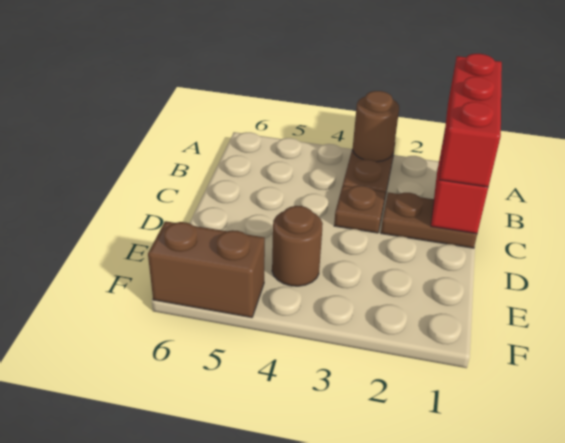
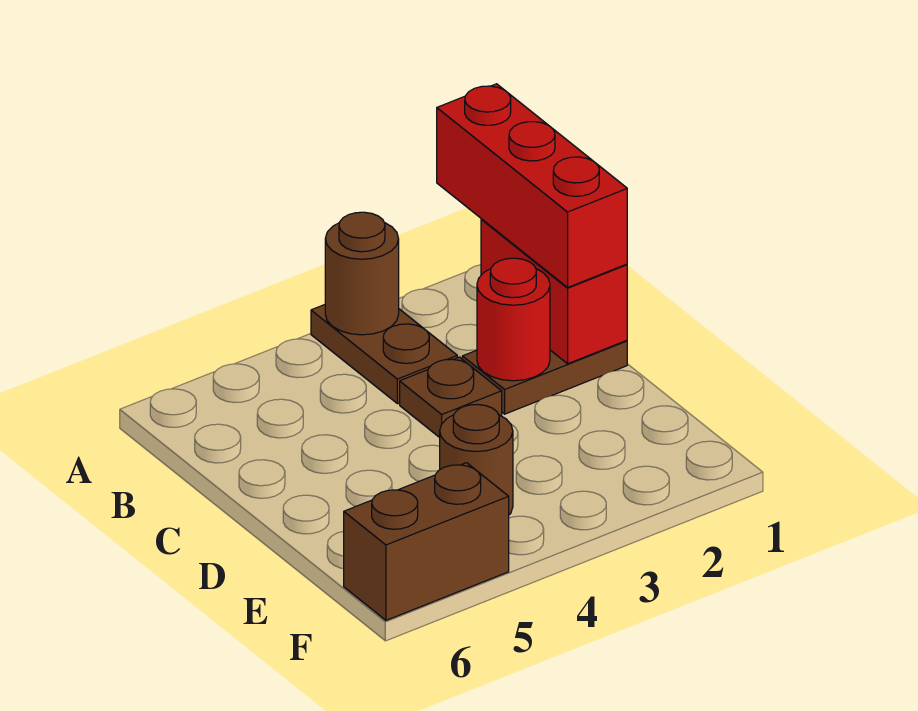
none -> red round brick C2 level 2

